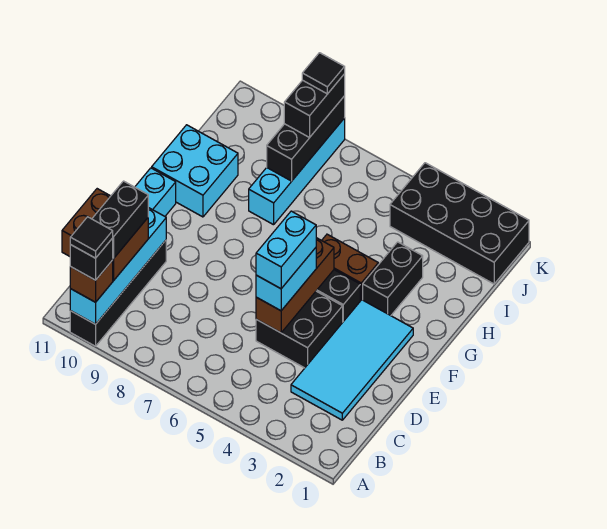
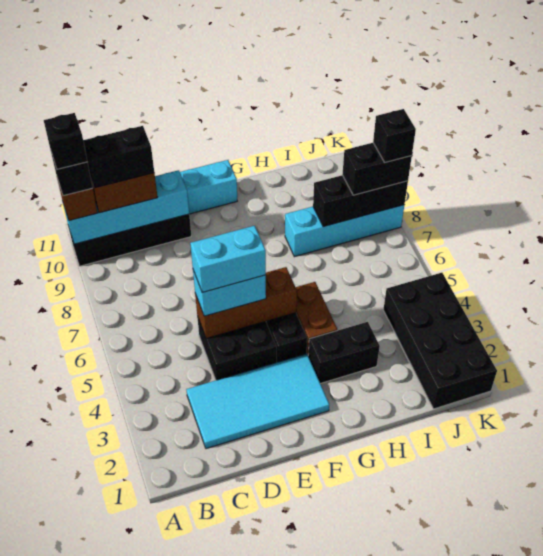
black tile A10 level 5 -> black brick A10 level 5
cyan brick G10:H11 level 1 -> none
black tile K8 level 4 -> black brick K8 level 4

